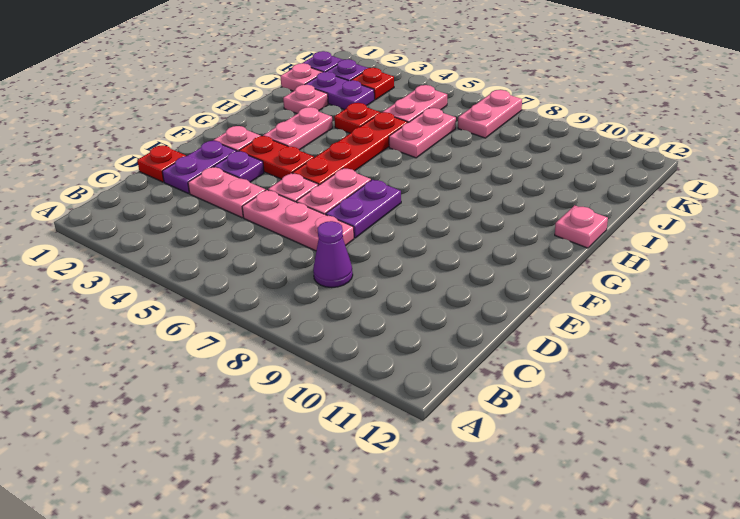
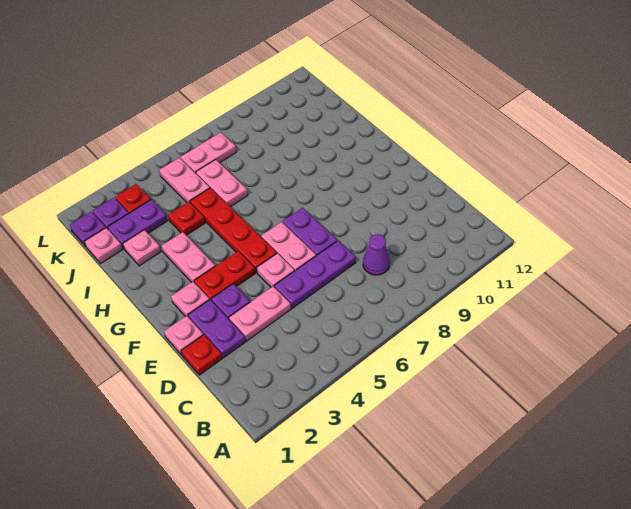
pink plate D5:D7 level 1 -> purple plate D5:D7 level 1
pink plate H12 level 1 -> pink plate E1 level 1
pink plate K7:L7 level 1 -> pink plate K6:K7 level 1

